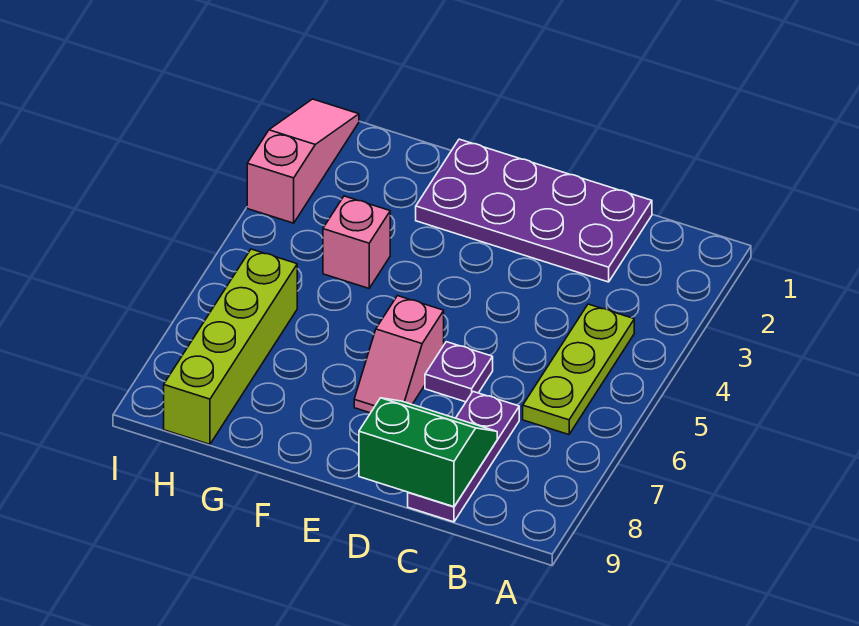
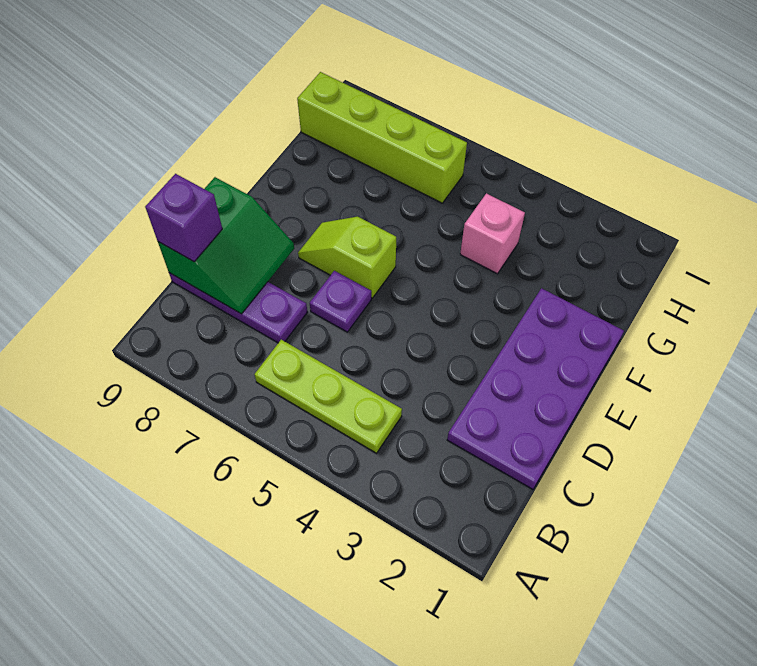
none -> purple brick C9 level 3
pink slope E6:E7 level 1 top 6 -> lime slope E6:E7 level 1 top 6
pink slope I1:I3 level 1 top 3 -> none

